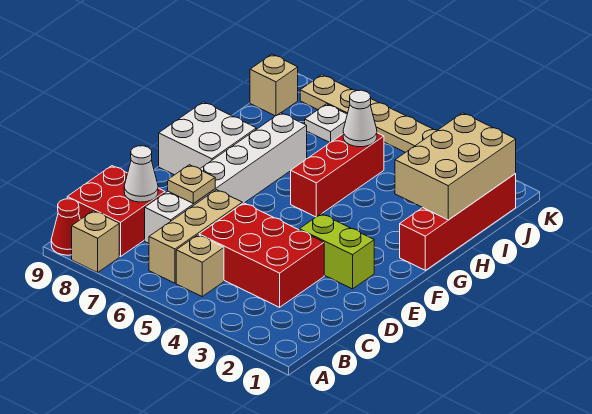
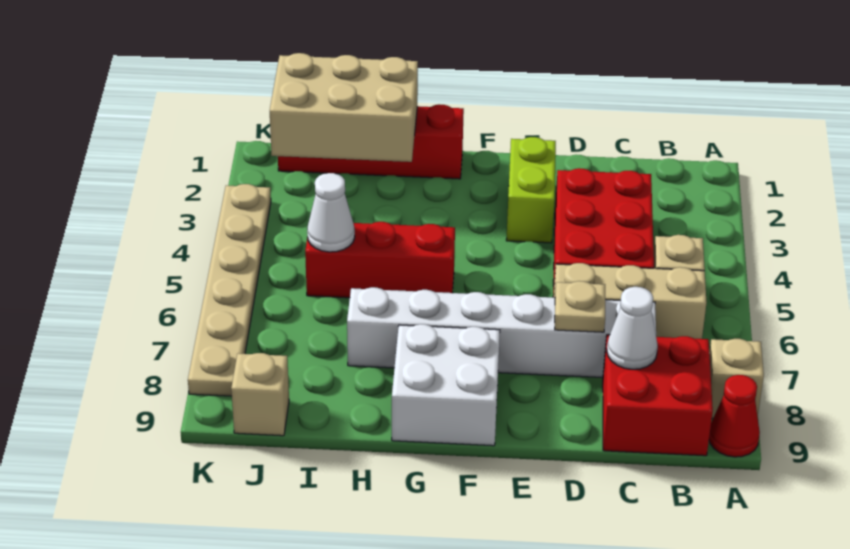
white plate J7 level 1 -> none

